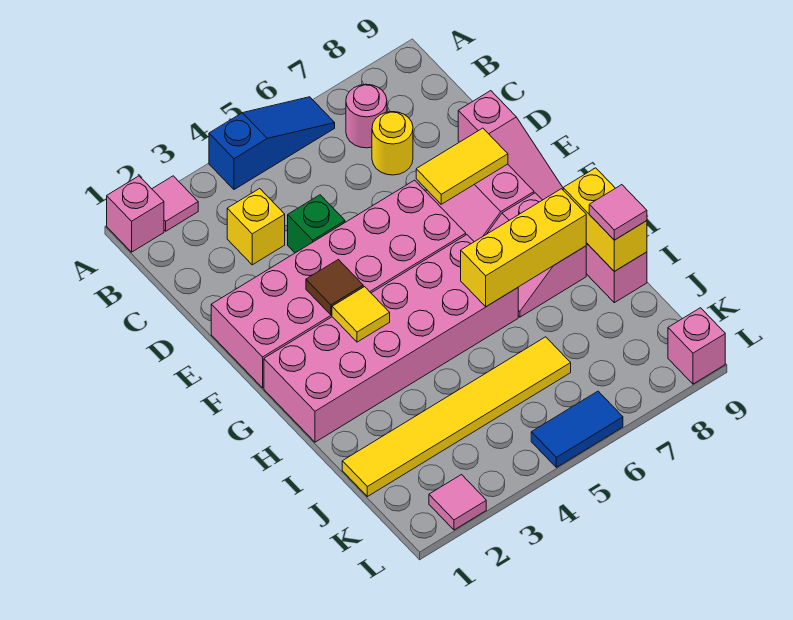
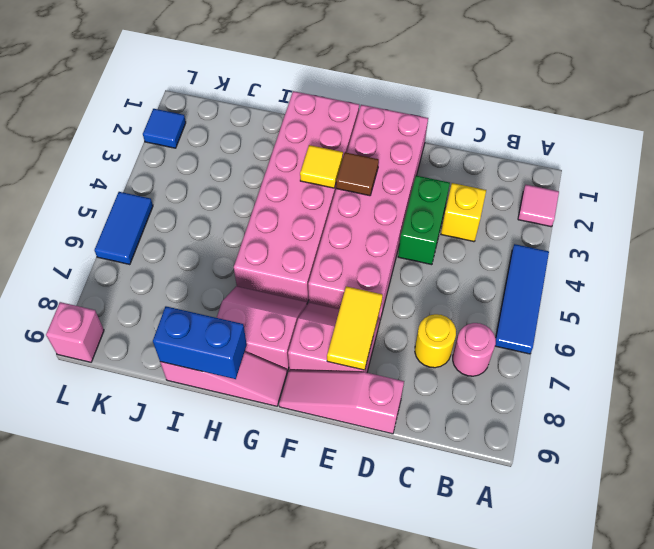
pink brick A1 level 1 -> none
blue slope A4:A6 level 1 top 4 -> blue tile A4:A6 level 1
green brick D4 level 1 -> green brick D3:D4 level 1
yellow brick H6:H8 level 2 -> none
yellow brick H9:I9 level 2 -> blue brick H9:I9 level 2
pink tile I9 level 3 -> none
yellow tile J1:J6 level 1 -> none
pink tile L2 level 1 -> blue tile L2 level 1

